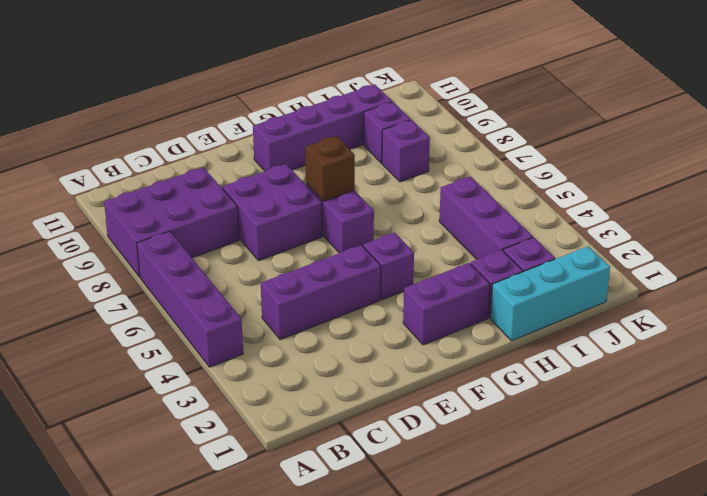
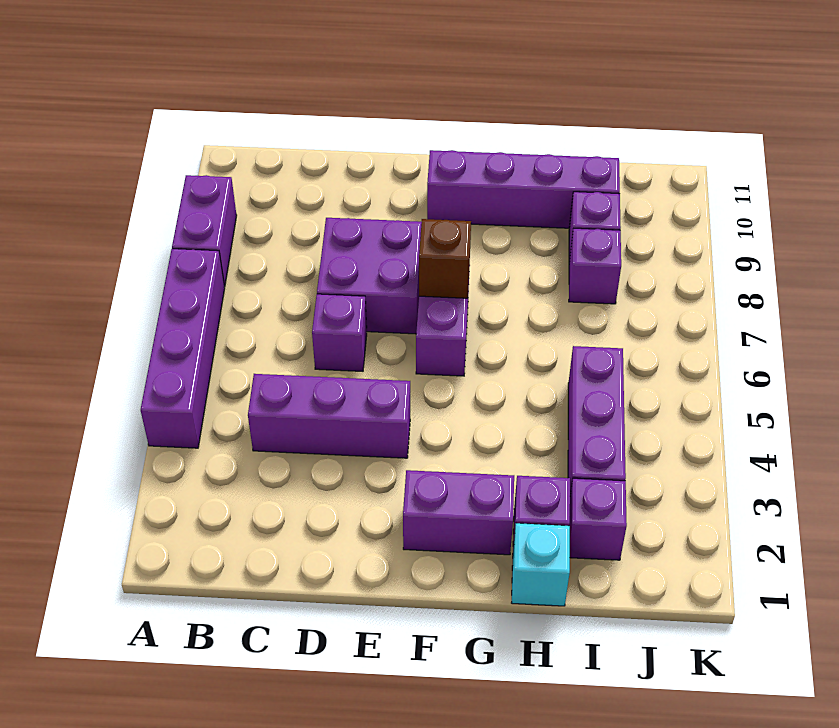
purple brick A8:C9 level 1 -> purple brick A8:A9 level 1
purple brick F4 level 1 -> purple brick D6 level 1
cyan brick H1:J1 level 1 -> cyan brick H1 level 1

